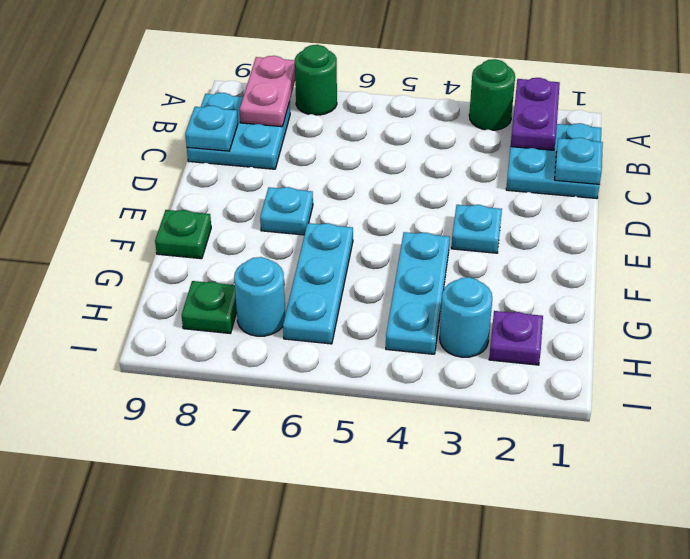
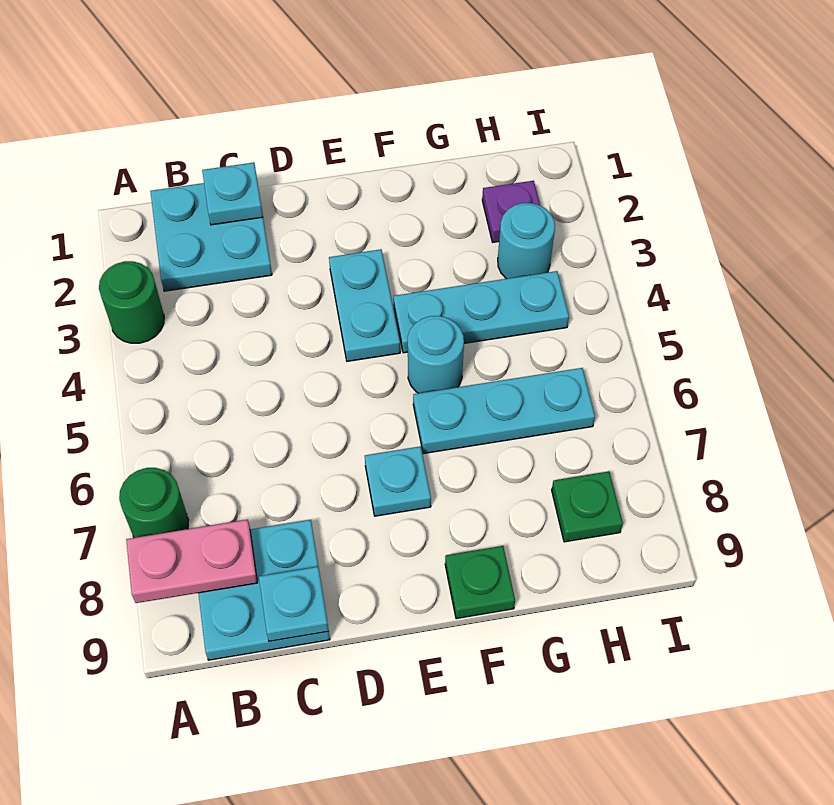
purple plate A2:B2 level 2 -> none
cyan plate E3 level 1 -> cyan plate E3:E4 level 1
cyan round brick H7 level 1 -> cyan round brick F5 level 1

